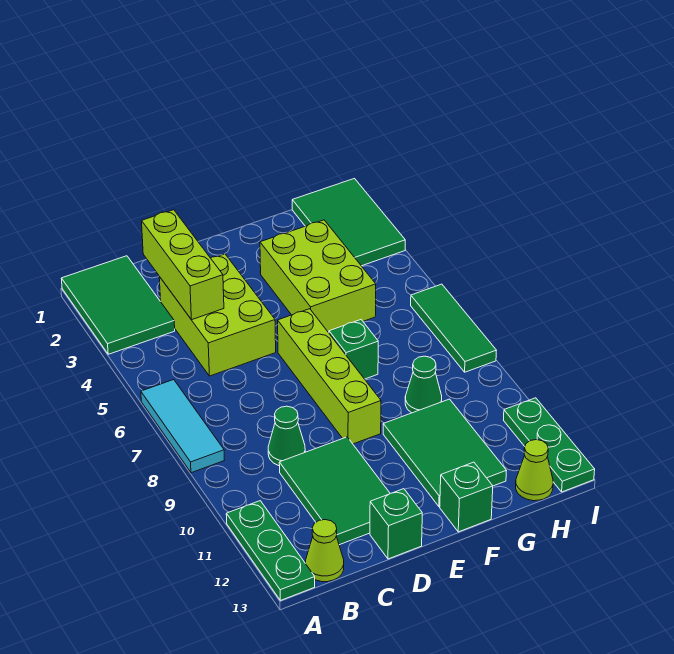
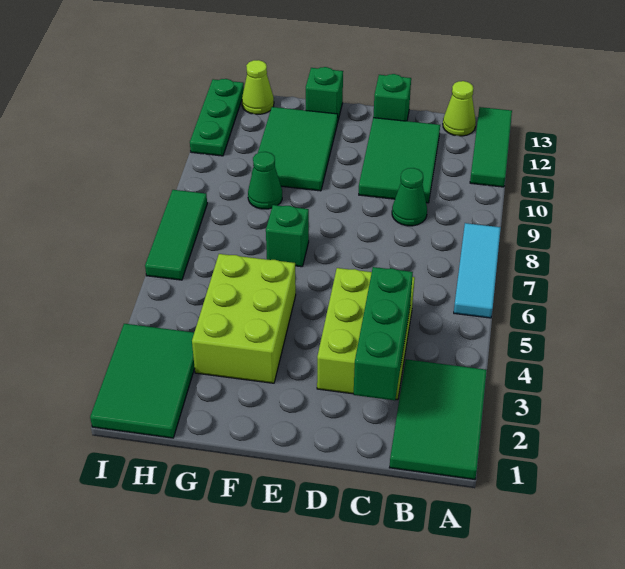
green plate A11:A13 level 1 -> green tile A11:A13 level 1
lime brick C2:C4 level 2 -> green brick C2:C4 level 2
lime brick E6:E9 level 1 -> none

